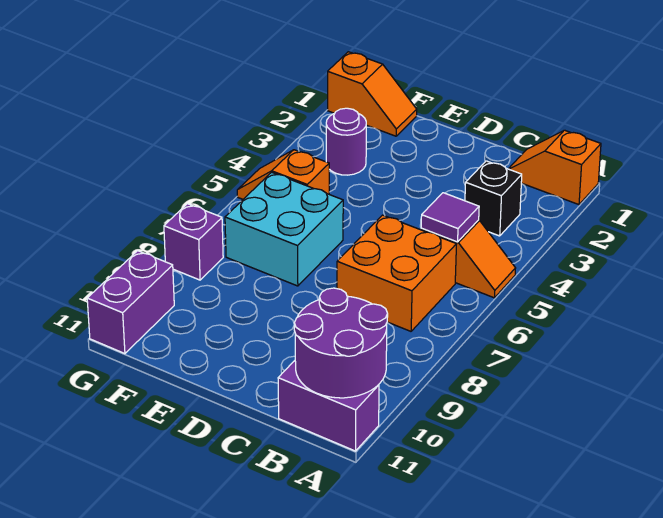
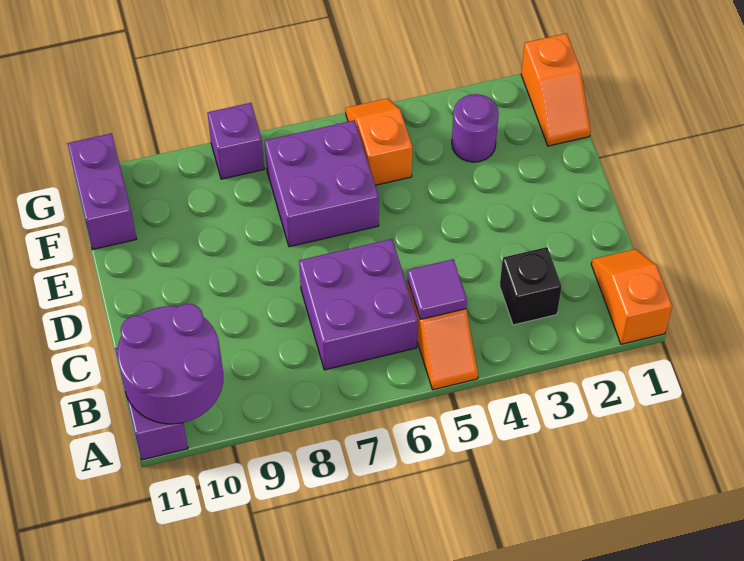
orange brick B6:C7 level 1 -> purple brick B6:C7 level 1
cyan brick E6:F7 level 1 -> purple brick E6:F7 level 1
purple brick G10:G11 level 1 -> purple brick F11:G11 level 1

